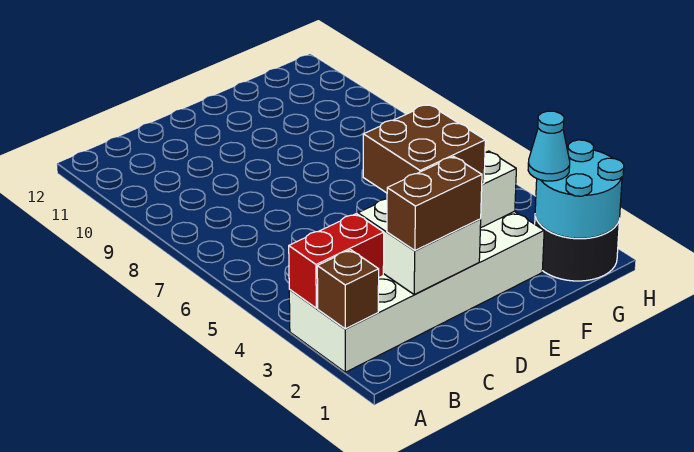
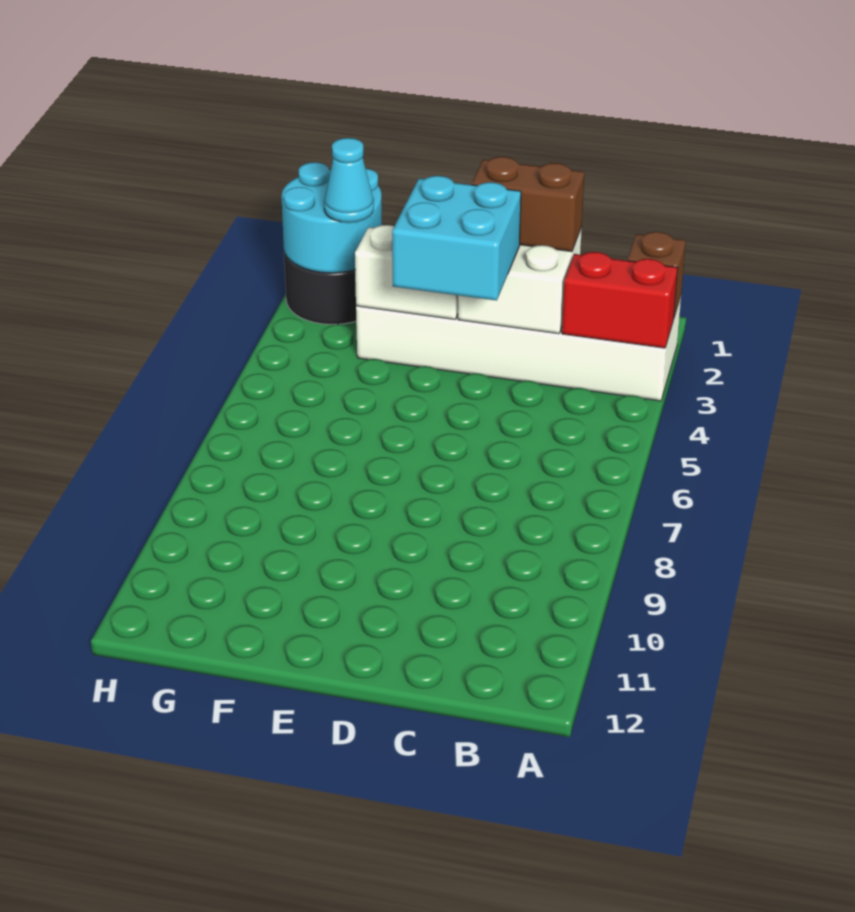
brown brick D3:E4 level 3 -> cyan brick D3:E4 level 3

